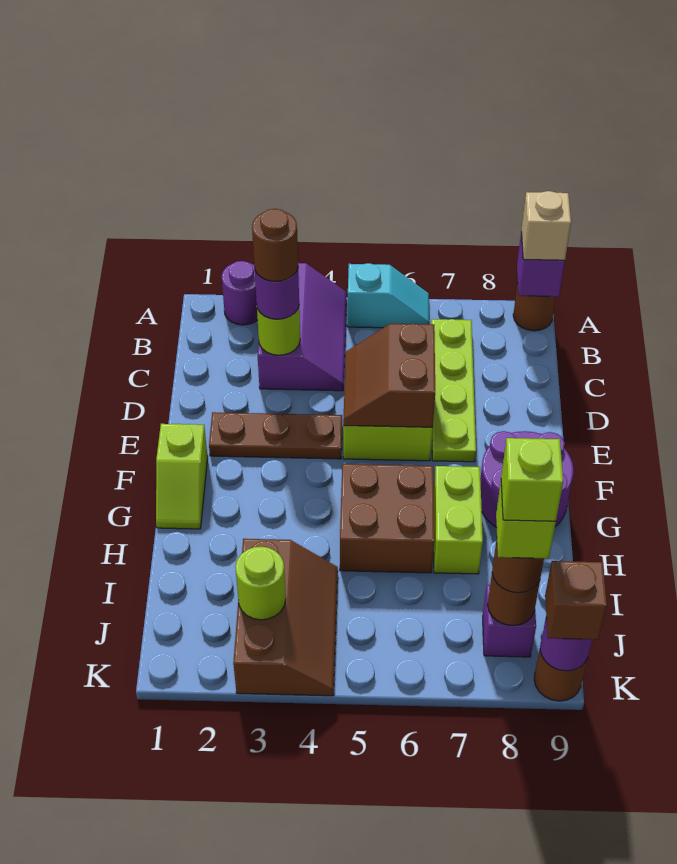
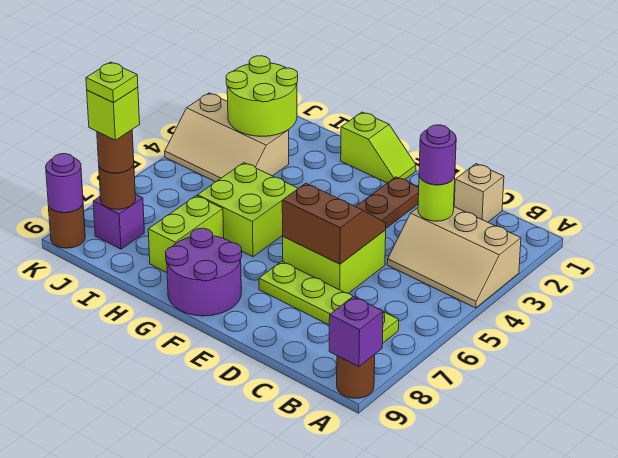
purple round brick A2 level 1 -> none
purple slope A3:C4 level 1 top 3 -> tan slope A3:C4 level 1 top 3
cyan slope A5:A6 level 1 top 5 -> none
tan brick A9 level 3 -> tan brick C1 level 1
brown round brick C3 level 4 -> none
lime slope F1:G1 level 1 top F -> lime slope F1:G1 level 1 top G
brown brick G5:H6 level 1 -> lime brick G5:H6 level 1
lime brick G7:H7 level 1 -> lime brick H7:H8 level 1
brown slope I3:K4 level 1 top 3 -> tan slope I3:K4 level 1 top 3
lime round brick J3 level 2 -> lime round brick I2:J3 level 2
lime brick J8 level 5 -> lime plate J8 level 5
brown brick K9 level 3 -> none

